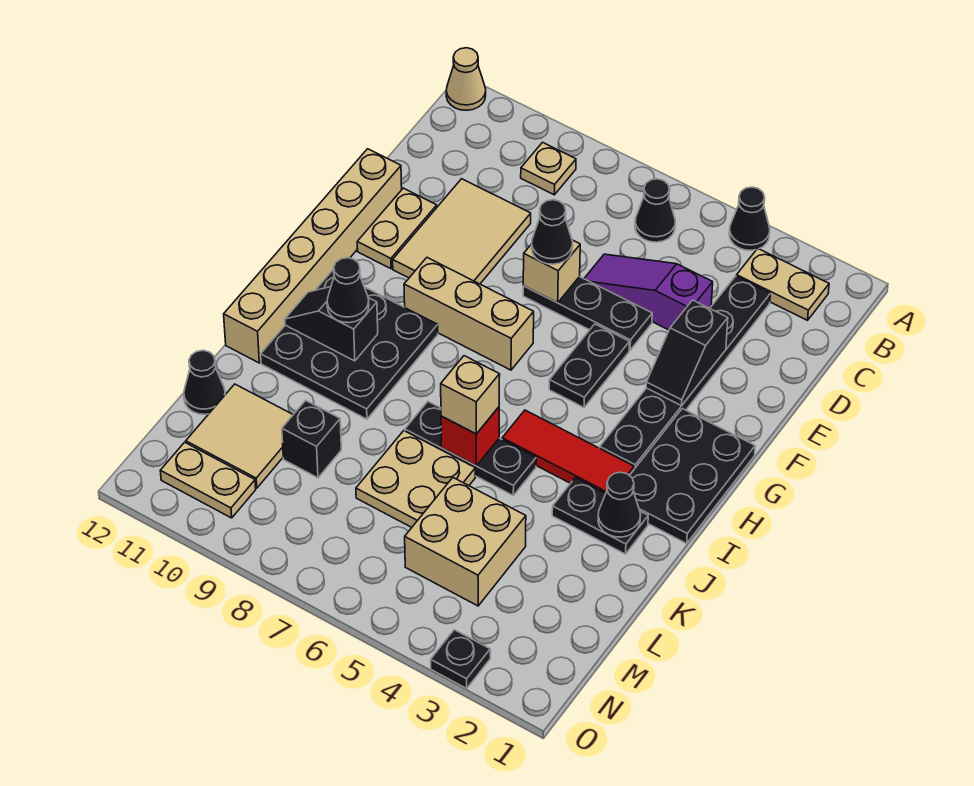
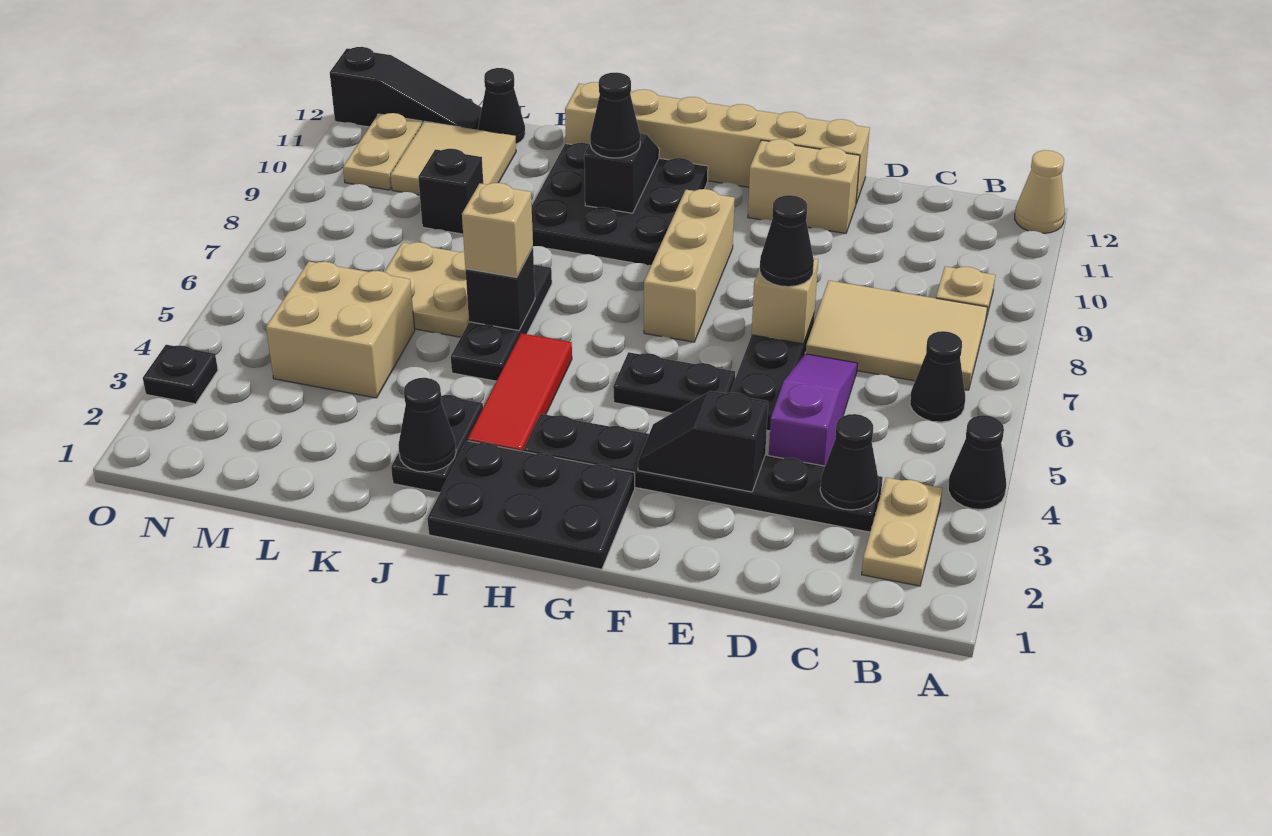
none -> black cone C3 level 2
tan tile D9:F10 level 1 -> tan tile B7:D8 level 1
tan plate E11:F11 level 1 -> tan brick E11:F11 level 1
red brick J6 level 2 -> black brick J6 level 2
none -> black slope M12:O12 level 1 top O

